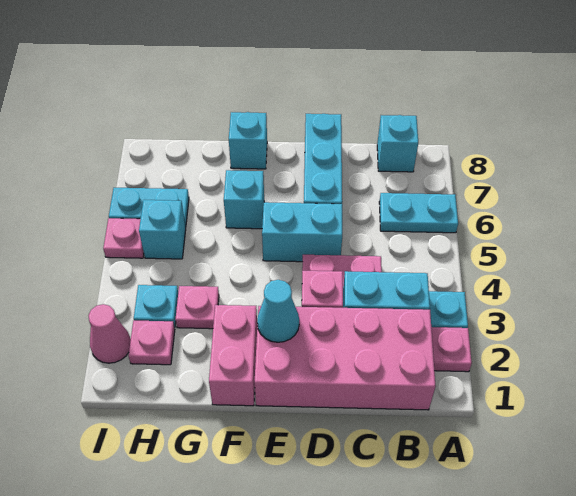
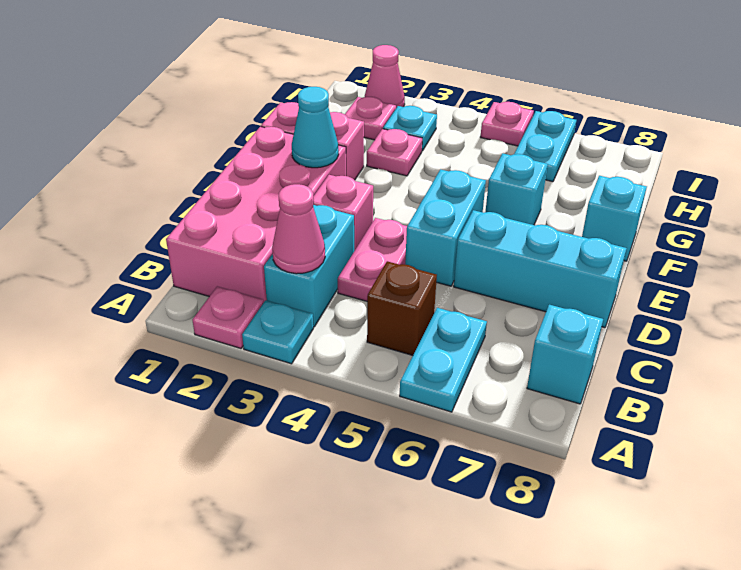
none -> pink cone B3 level 2
none -> brown brick B5 level 1
cyan brick H5 level 1 -> none

